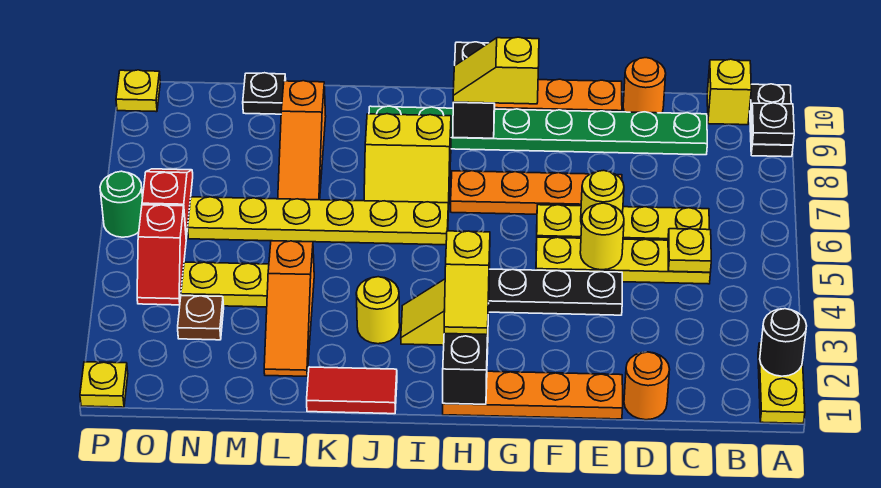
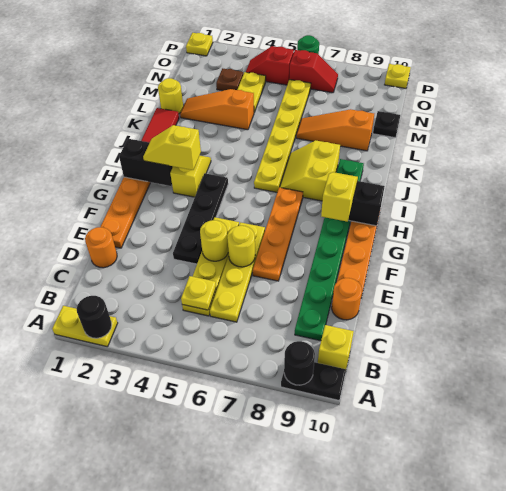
black plate A9 level 2 -> black round brick A9 level 2
yellow round brick J3 level 1 -> yellow round brick L1 level 1

